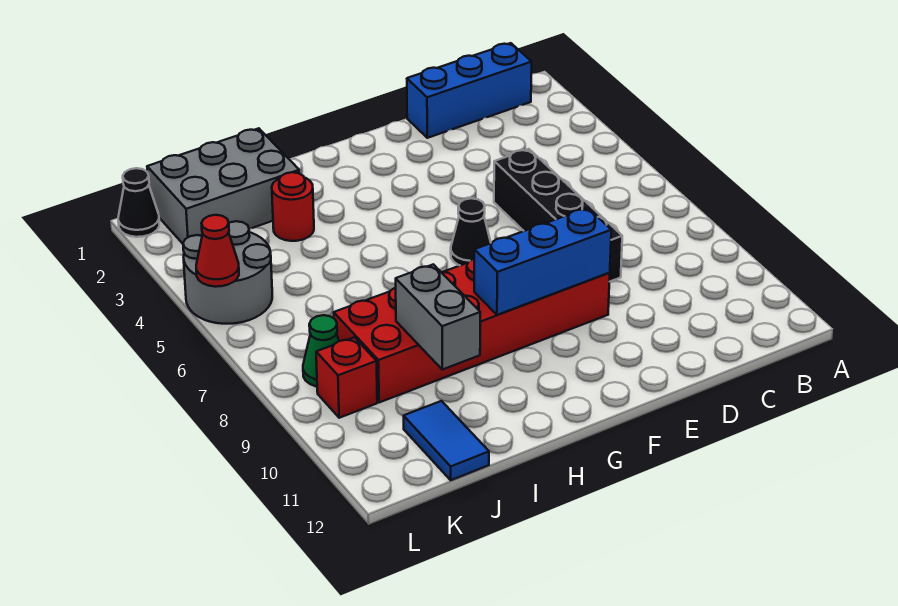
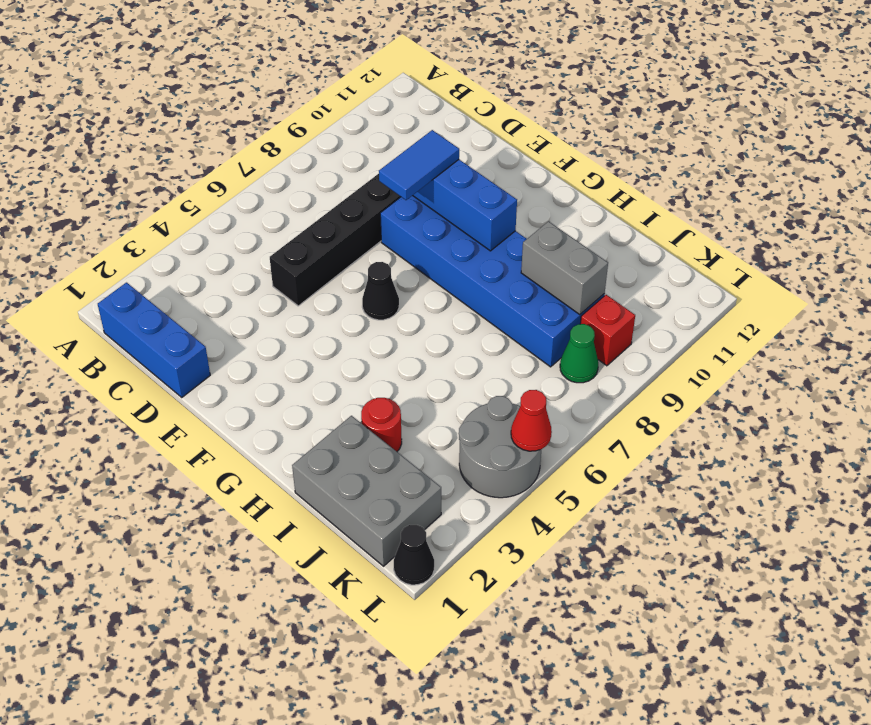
red brick E8:J9 level 1 -> blue brick E8:J9 level 1
grey brick I9:I10 level 2 -> grey brick I9:J9 level 2
blue tile J11:J12 level 1 -> blue tile E8:E9 level 3

